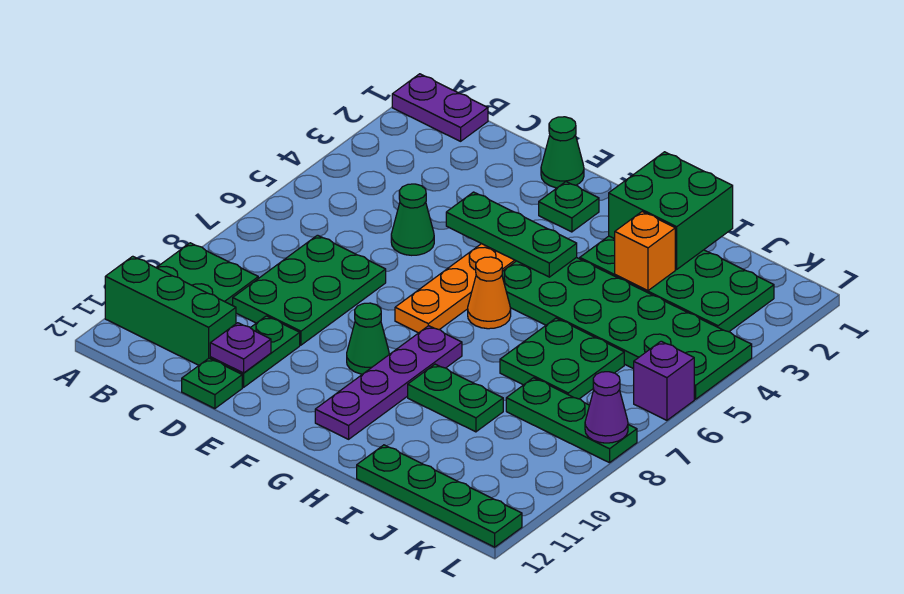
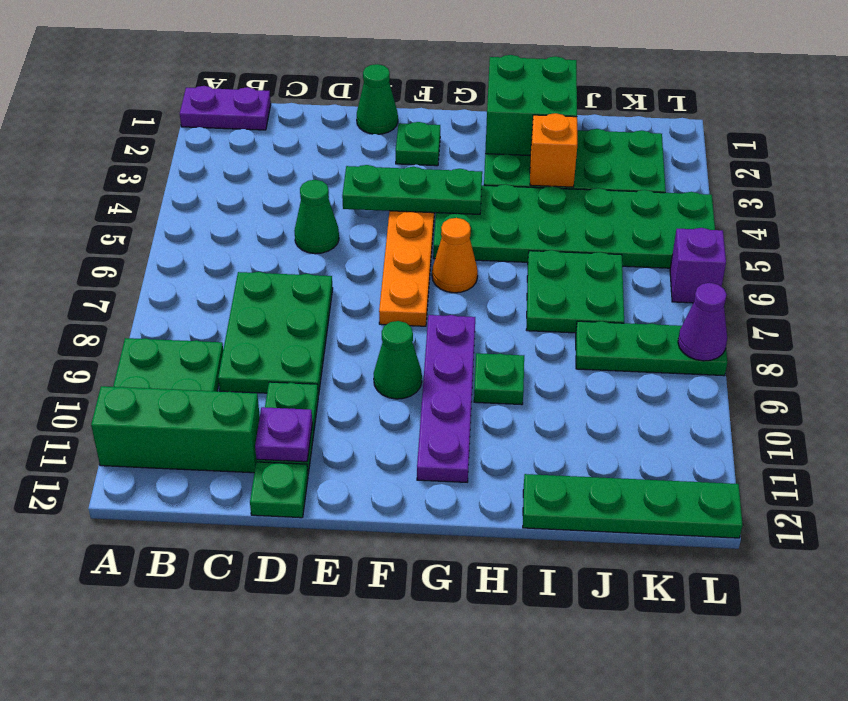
green plate H9:I9 level 1 -> green plate H9 level 1

